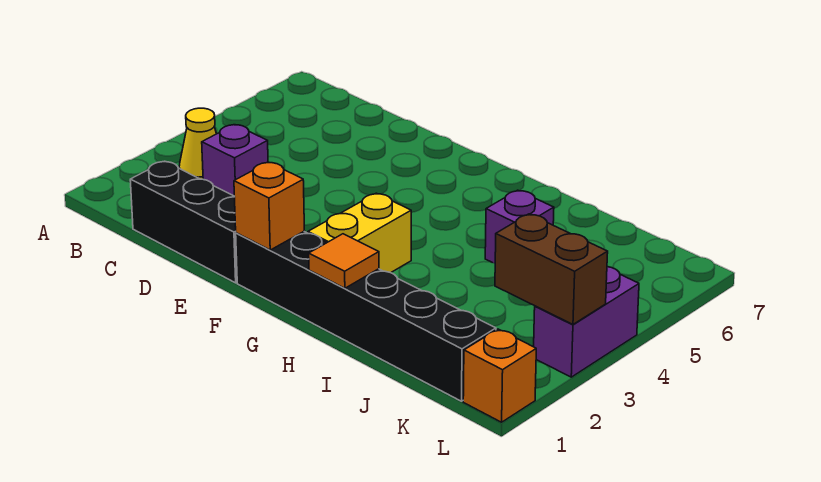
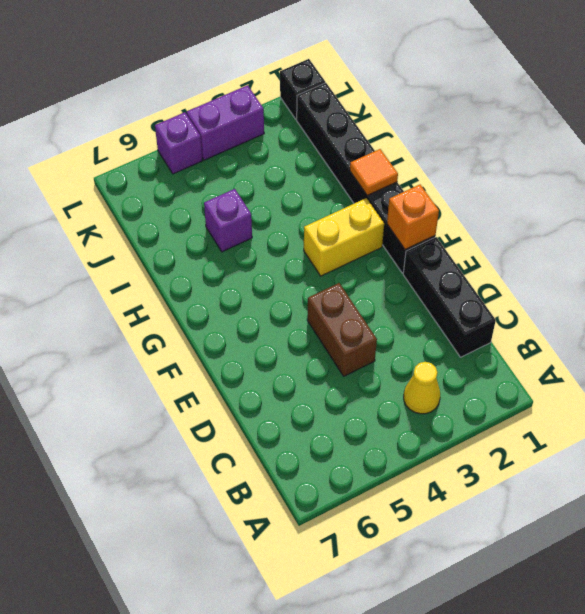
purple brick C3 level 1 -> purple brick L5 level 1
brown brick K3:L3 level 2 -> brown brick D4:E4 level 1
orange brick L1 level 1 -> black brick L1 level 1

